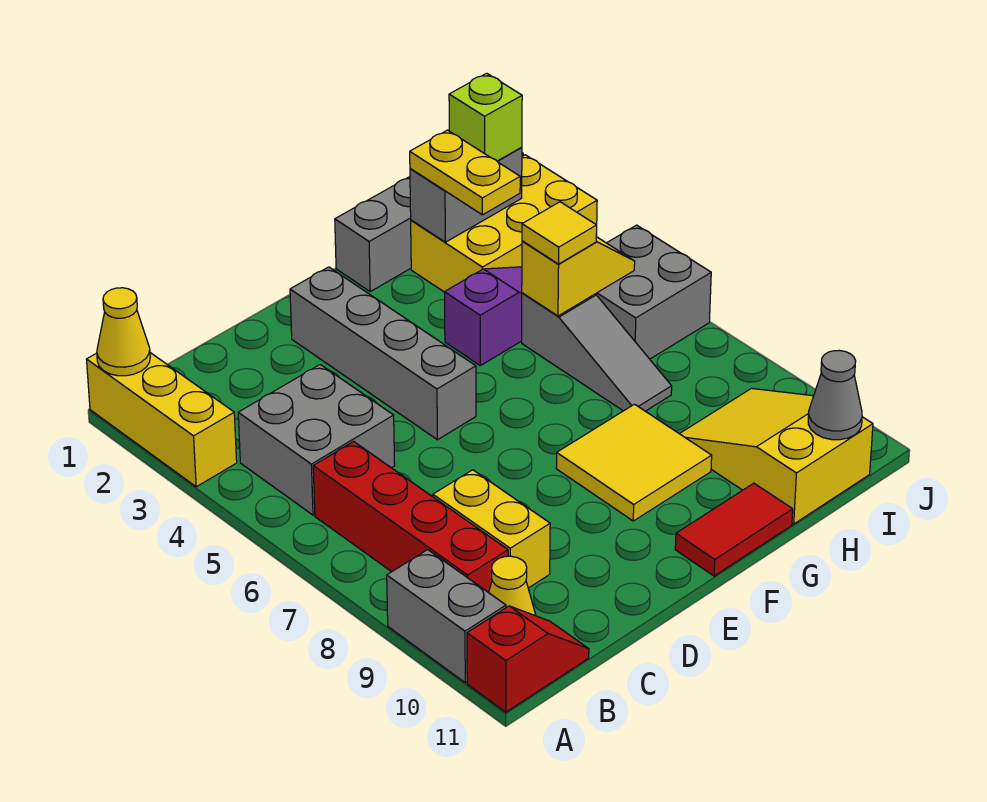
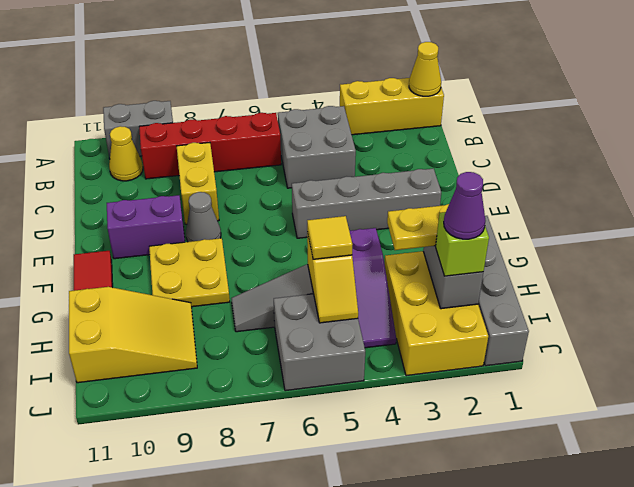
red slope A11:B11 level 1 top A -> none
yellow brick C8:C9 level 1 -> yellow brick C8:D8 level 1
none -> purple brick E9:E10 level 1
yellow tile F8:G9 level 1 -> yellow plate F8:G9 level 1
none -> purple cone I2 level 4
grey cone I11 level 2 -> grey cone E8 level 1

